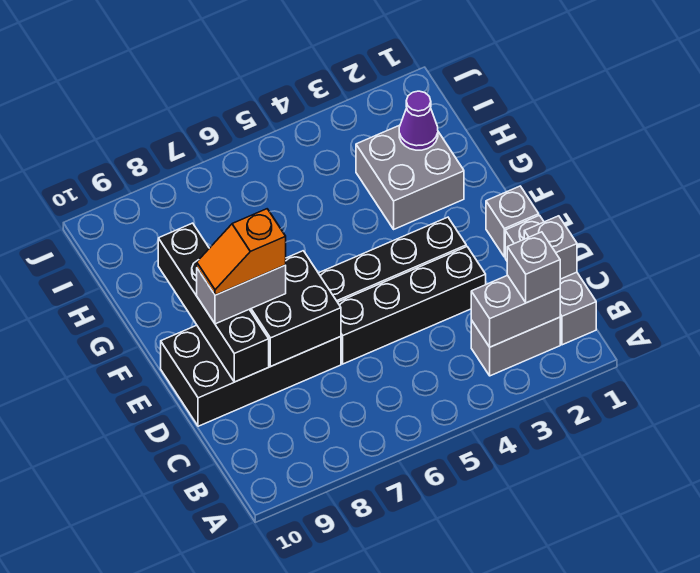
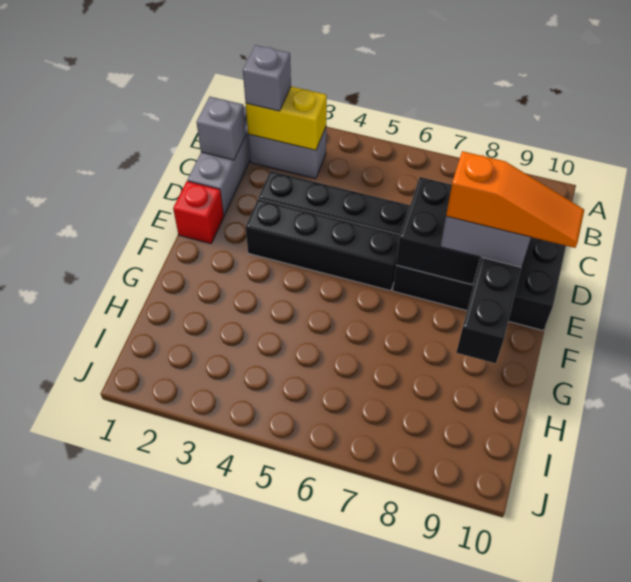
grey brick B2:B3 level 2 -> yellow brick B2:B3 level 2
grey brick E1 level 1 -> red brick E1 level 1
orange slope E8:E9 level 4 top 8 -> orange slope E8:E10 level 4 top 8
grey brick G2:H3 level 1 -> none
purple cone H2 level 2 -> none

